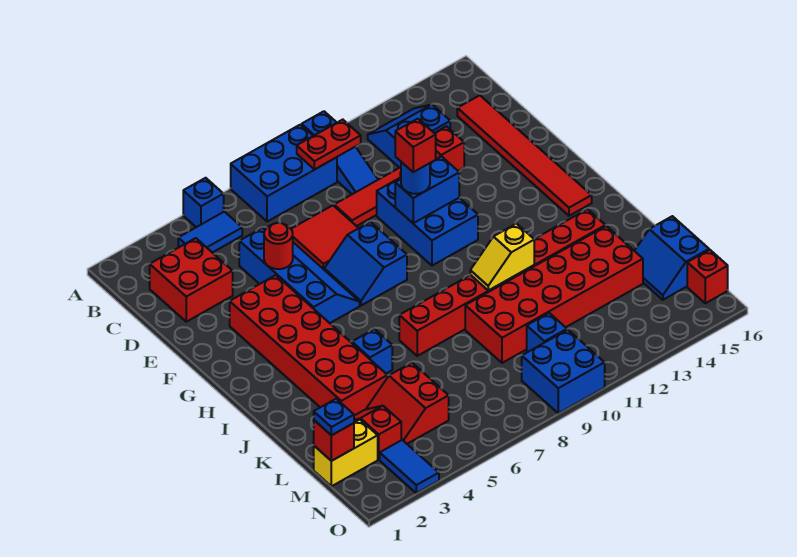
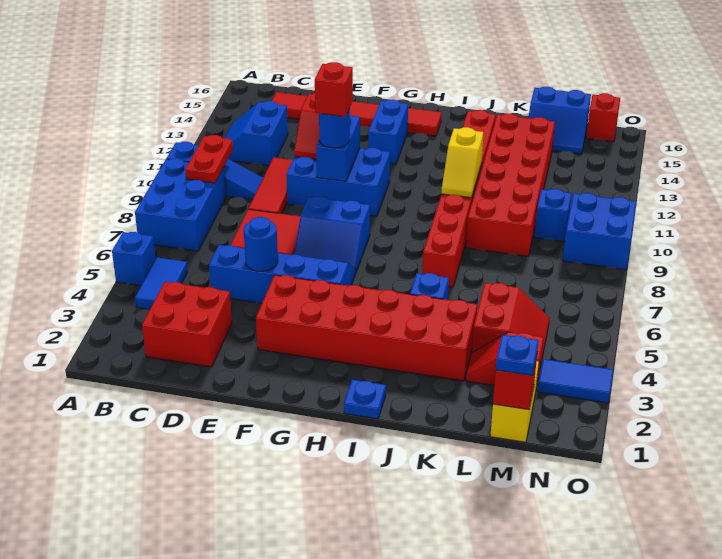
red round brick E5 level 2 -> blue round brick E5 level 2
none -> blue brick G13:G14 level 1
none -> blue plate I1 level 1
red slope L4:M5 level 1 top 5 -> red slope L4:M5 level 1 top L

